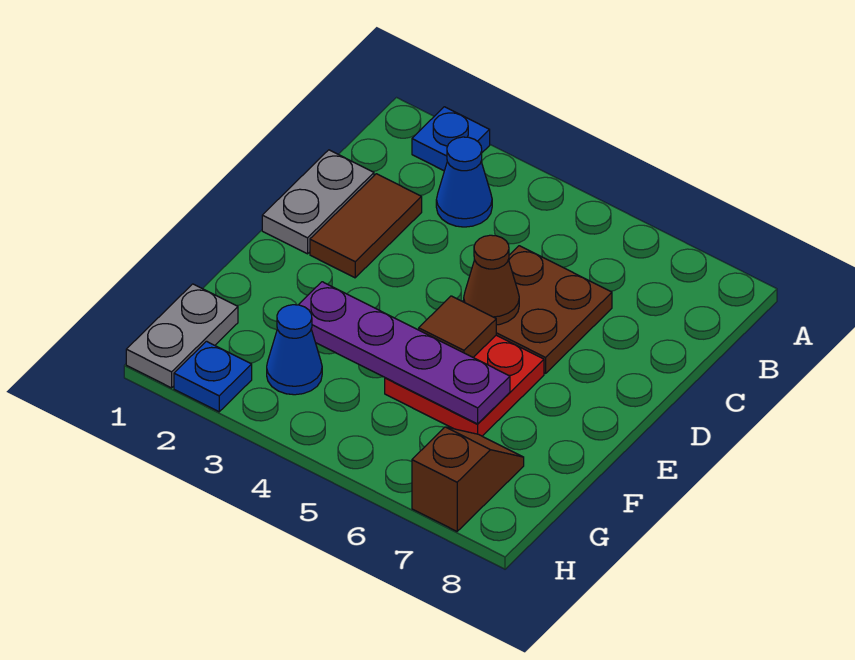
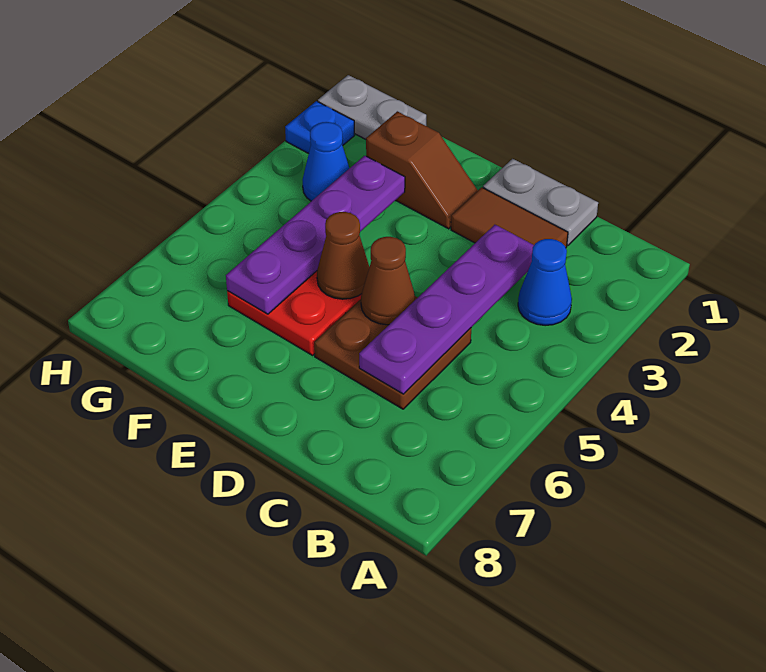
blue plate A2 level 1 -> none
none -> purple plate C3:C6 level 2
brown tile E5 level 2 -> brown cone E5 level 2
brown slope G7:H7 level 1 top H -> brown slope E2:F2 level 1 top F

